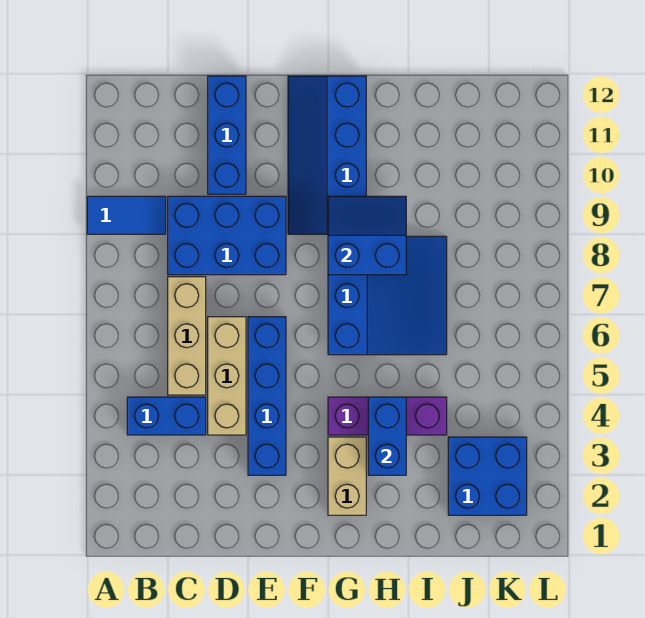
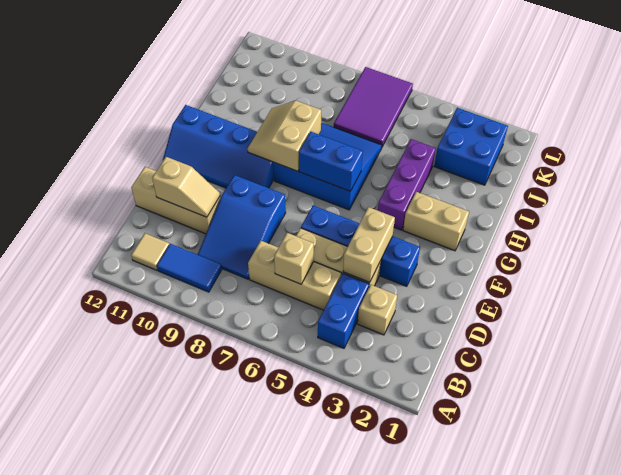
blue tile A9:B9 level 1 -> blue tile B9:B10 level 1
none -> tan tile B11 level 1
none -> tan brick C3 level 1
none -> tan brick C6 level 2
blue brick C8:E9 level 1 -> blue slope C8:E9 level 1 top E
none -> tan brick D4:E4 level 2
blue brick D10:D12 level 1 -> tan brick D10:D12 level 1
none -> tan slope D10:D11 level 2 top 11
blue slope G8:H9 level 2 top 8 -> tan slope G8:H9 level 2 top 8
blue brick H3:H4 level 2 -> blue brick G6:G7 level 2
none -> purple tile J6:L7 level 1

